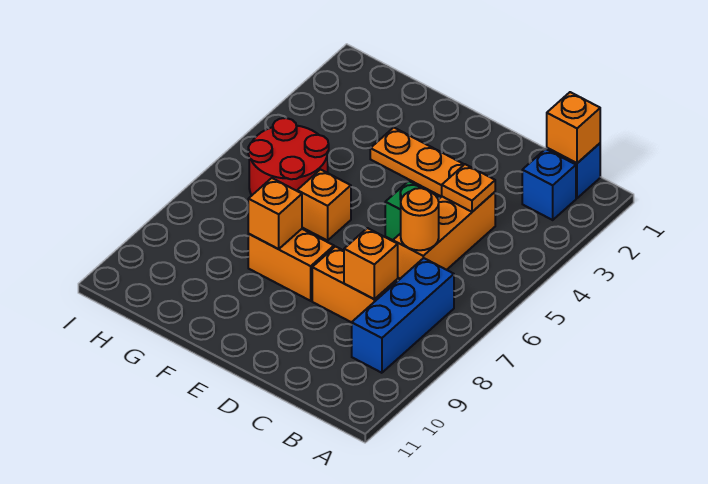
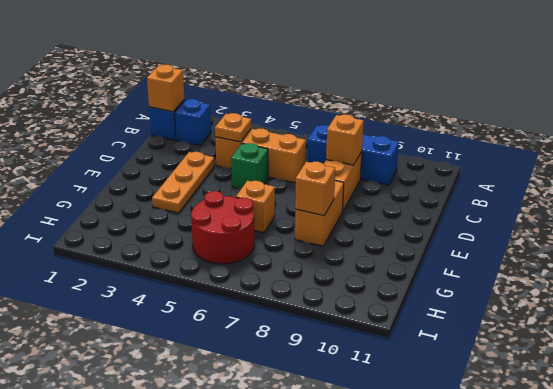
orange round brick C6 level 2 -> none

